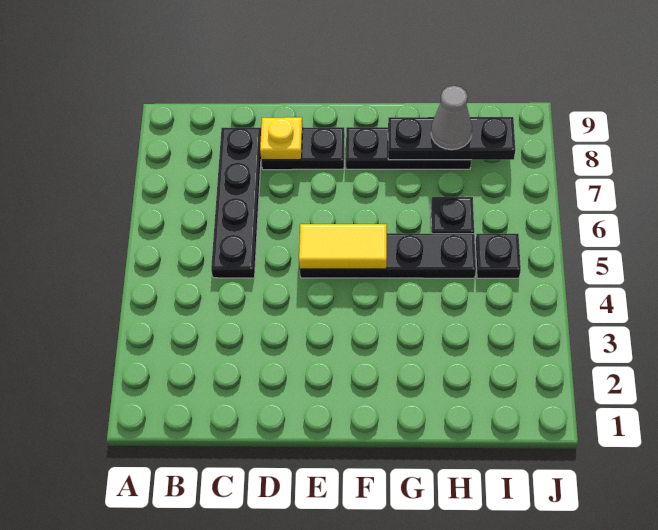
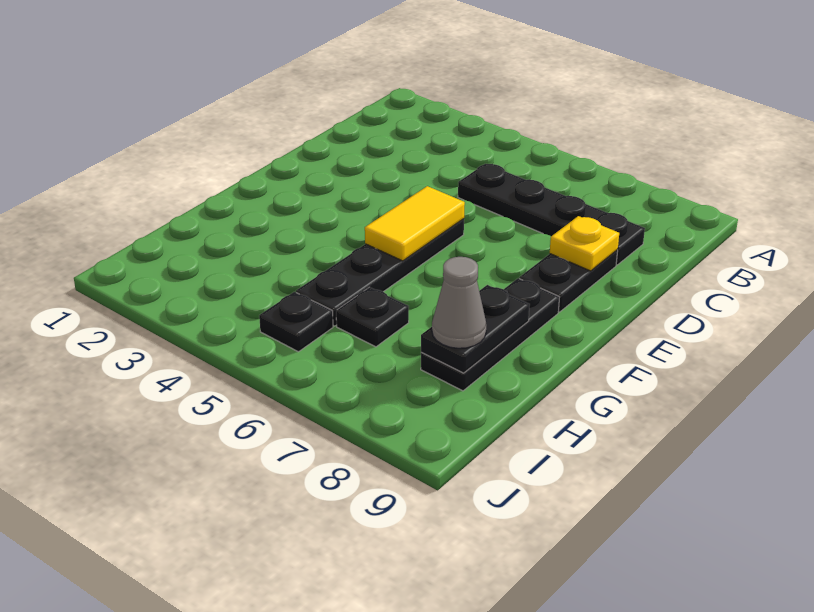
black plate G8:I8 level 2 -> black plate G8:H8 level 2

